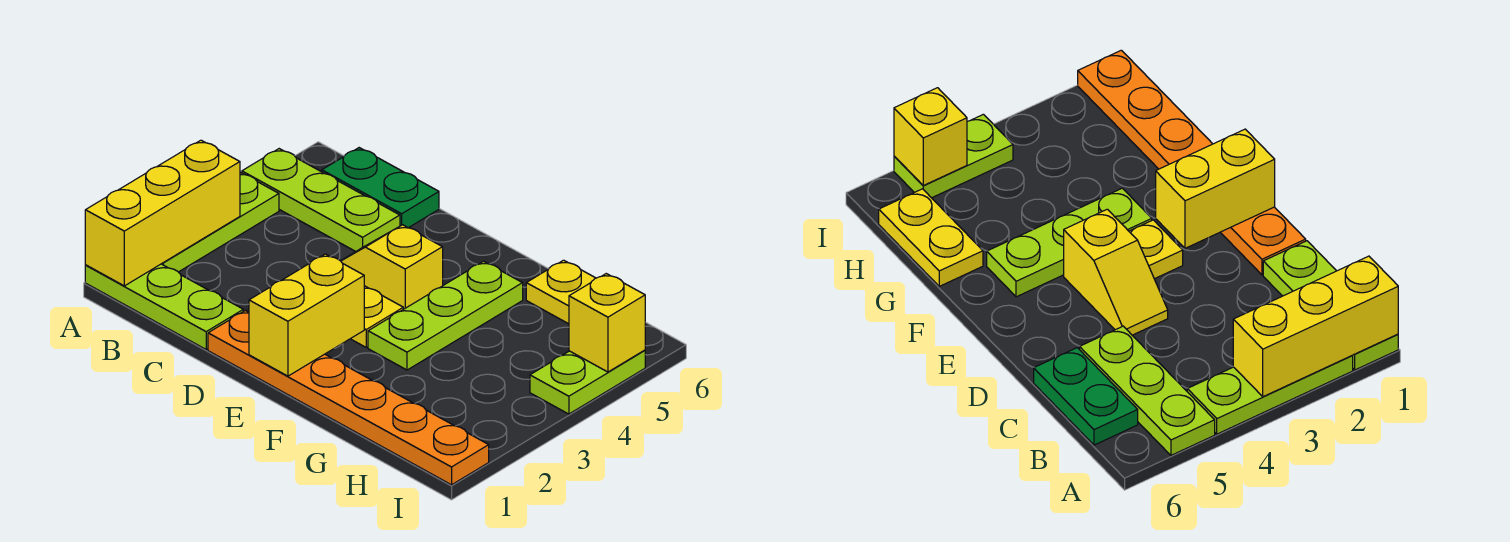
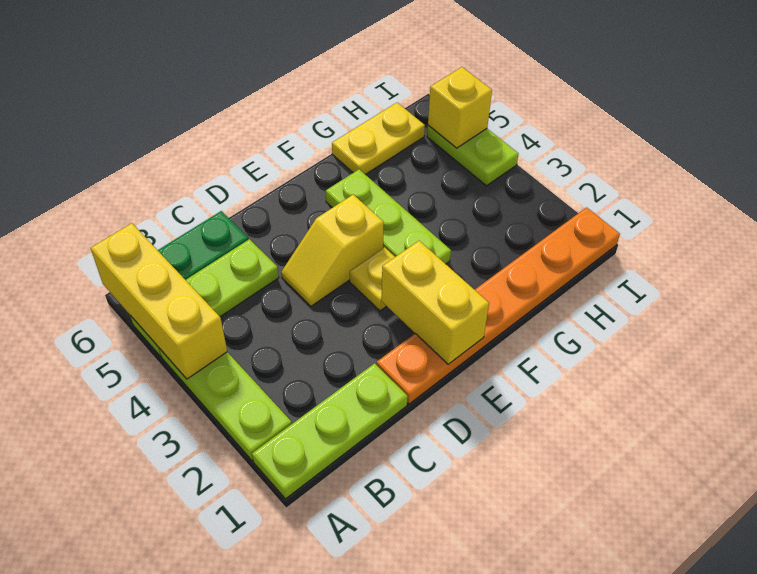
yellow brick A1:A3 level 2 -> yellow brick A4:A6 level 2

